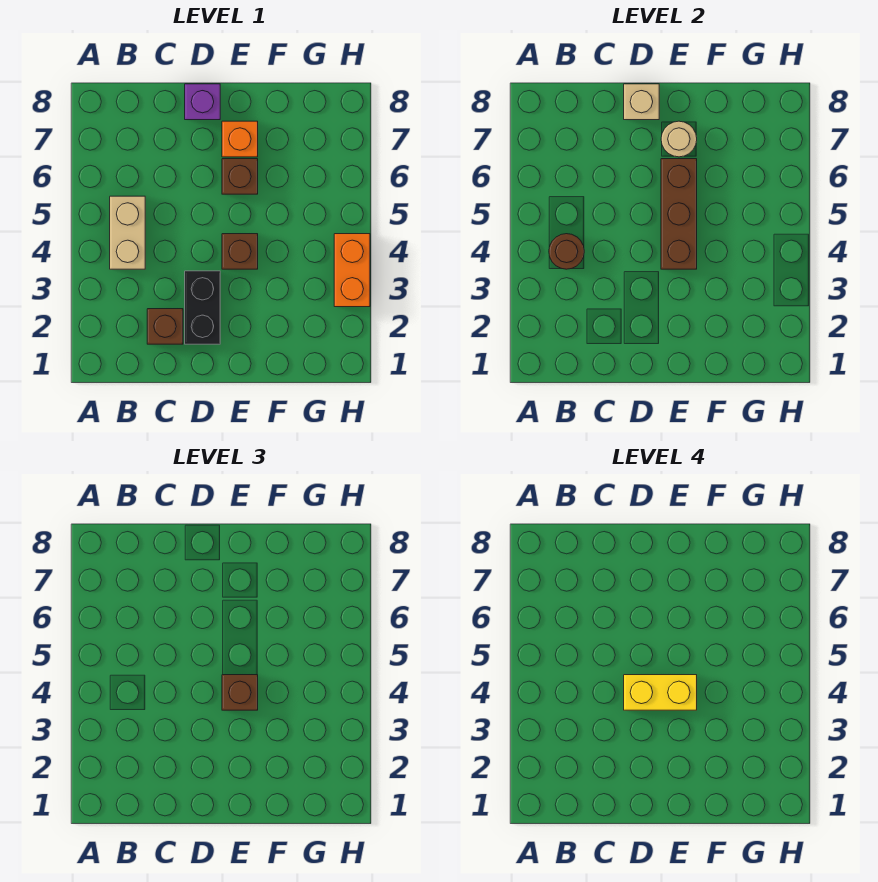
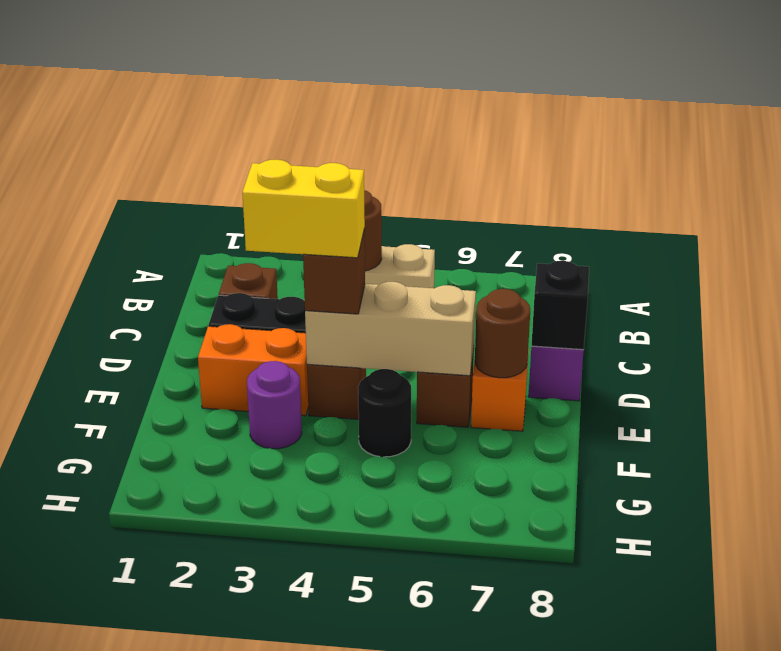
yellow brick D4:E4 level 4 -> yellow brick E3:E4 level 4
tan brick D8 level 2 -> black brick D8 level 2
brown brick E4:E6 level 2 -> tan brick E4:E6 level 2
tan round brick E7 level 2 -> brown round brick E7 level 2
none -> purple round brick F3 level 1
none -> black round brick F5 level 1
orange brick H3:H4 level 1 -> orange brick E2:E3 level 1

